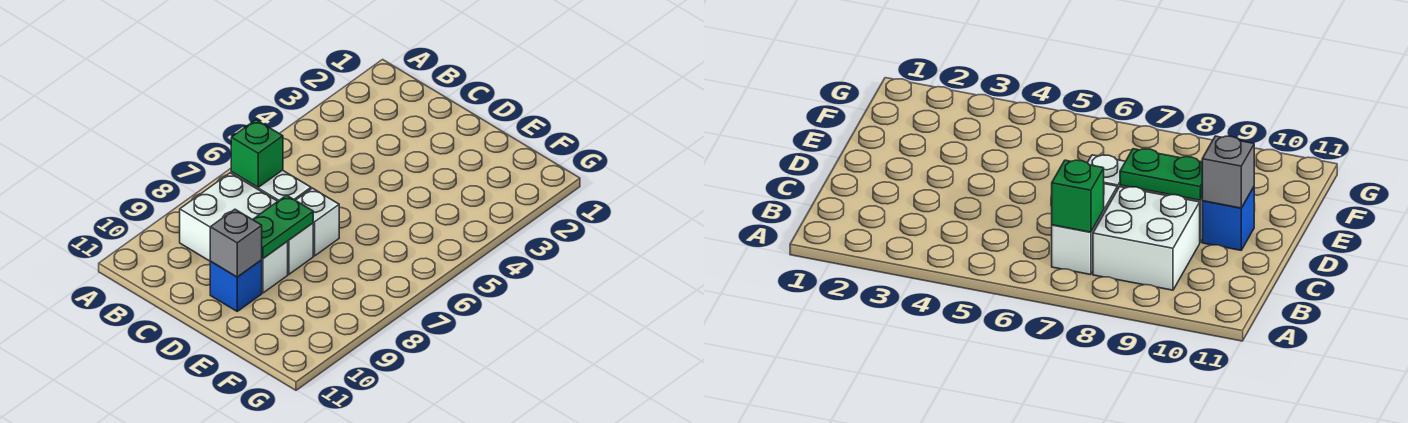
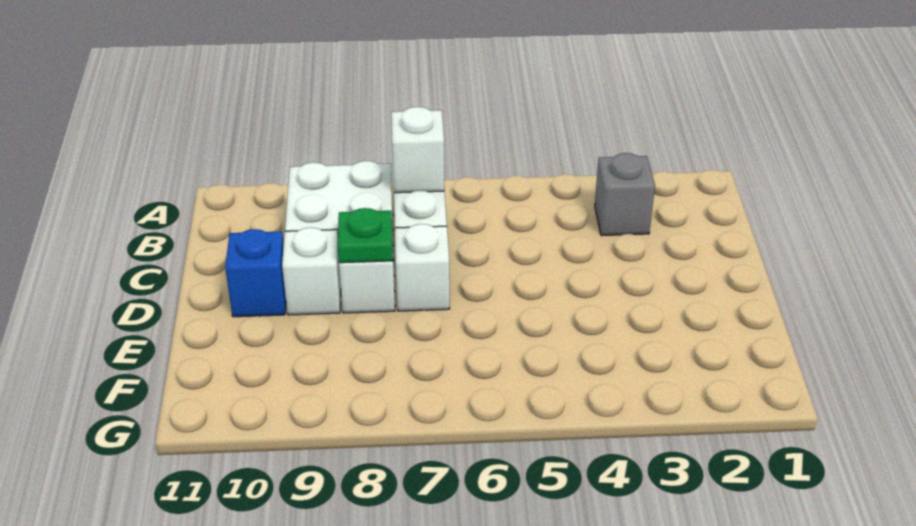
green brick B7 level 2 -> white brick B7 level 2
green plate D8:D9 level 2 -> green plate D8 level 2
grey brick D10 level 2 -> grey brick B3 level 1

